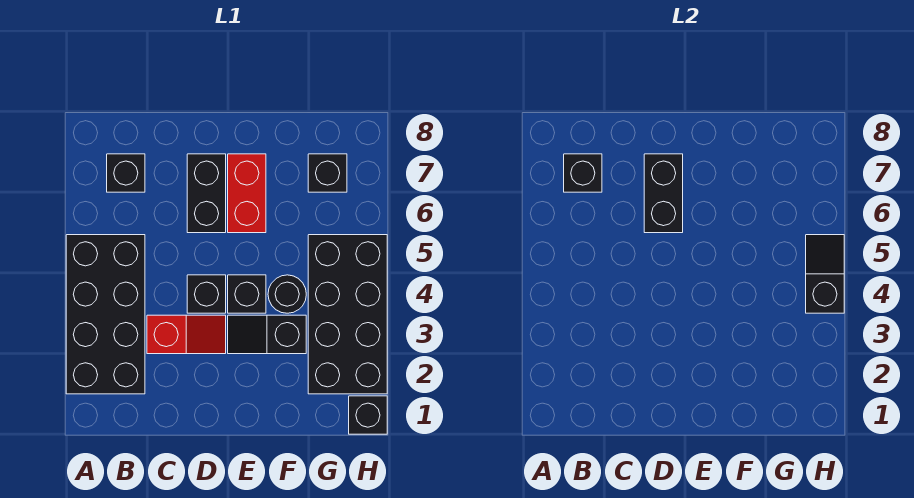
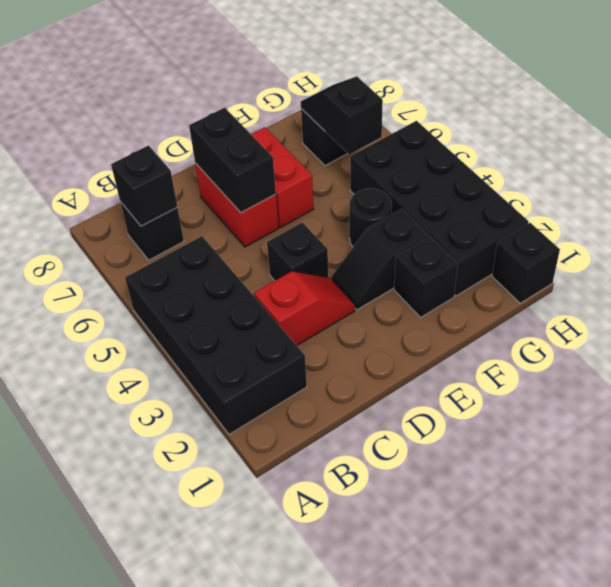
black brick D6:D7 level 1 -> red brick D6:D7 level 1
black brick E4 level 1 -> black brick F2 level 1
black slope H4:H5 level 2 top 4 -> black slope G6:G7 level 2 top 6

